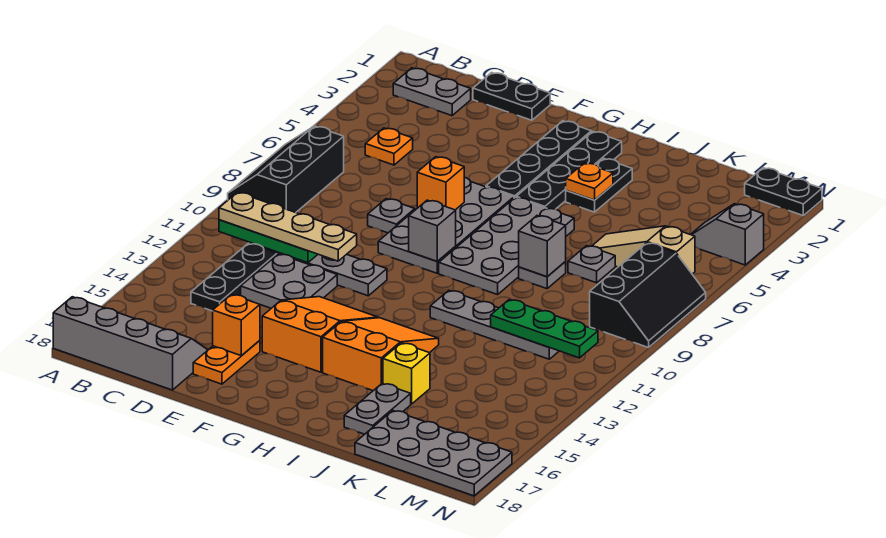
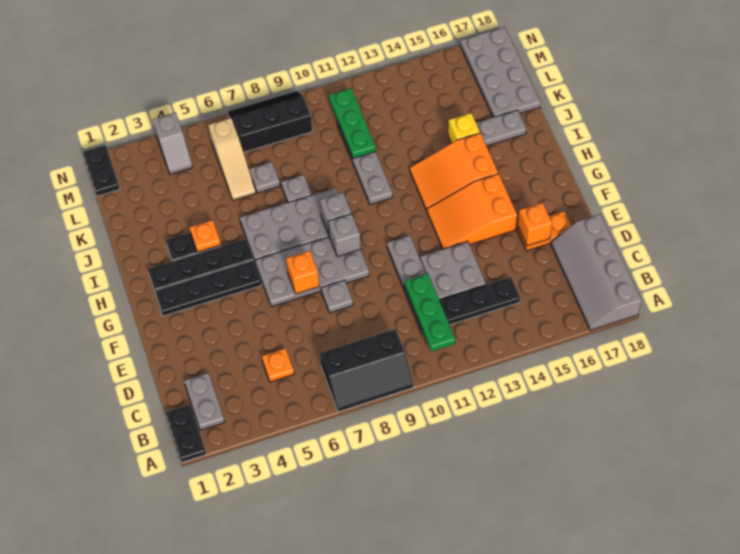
tan plate B11:E11 level 3 -> none
black plate D1:E1 level 1 -> black plate A1:B1 level 1
grey brick J8 level 2 -> grey brick H9 level 2

